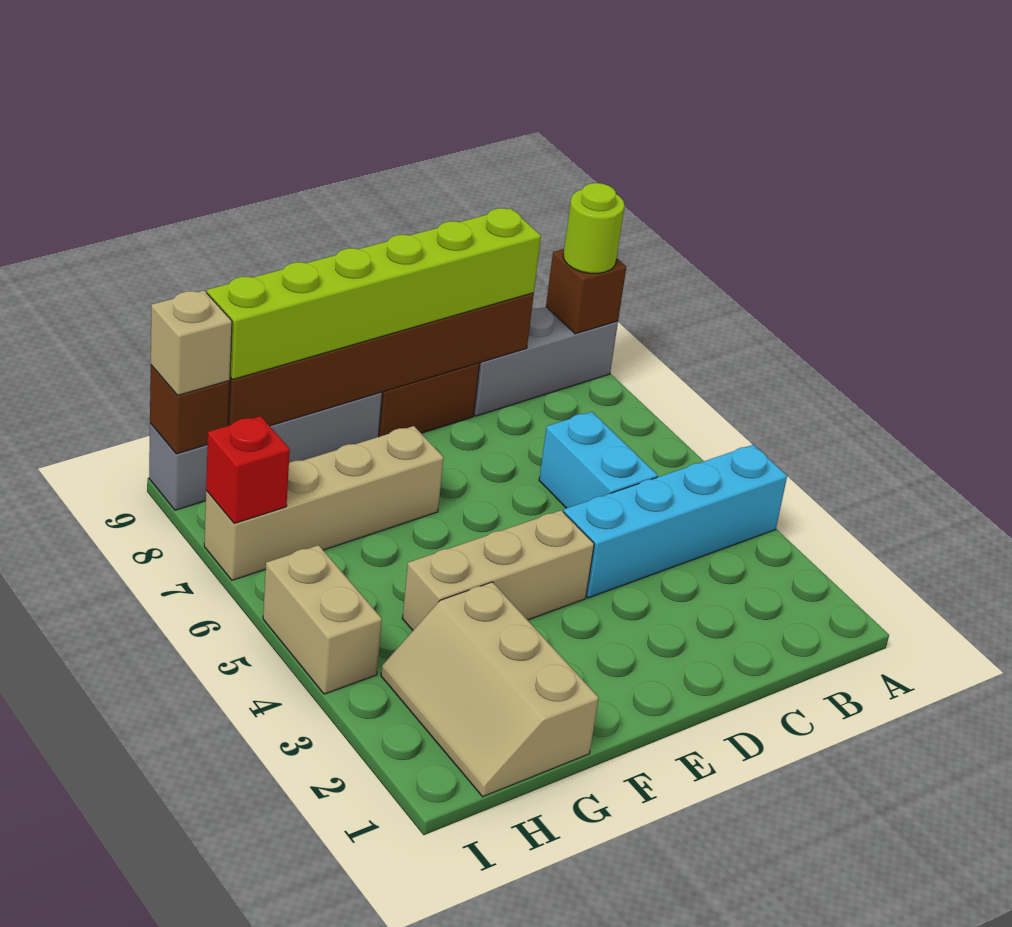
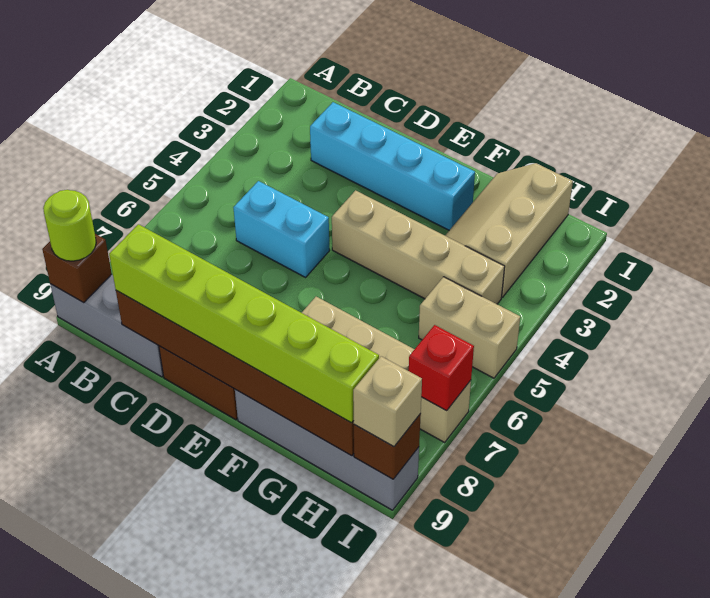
cyan brick A4:D4 level 1 -> cyan brick C2:F2 level 1
cyan brick C5:C6 level 1 -> cyan brick C5:D5 level 1
tan brick E4:G4 level 1 -> tan brick E4:H4 level 1
tan slope G1:H3 level 1 top G -> tan slope G1:H3 level 1 top H
tan brick I4:I5 level 1 -> tan brick H5:I5 level 1

